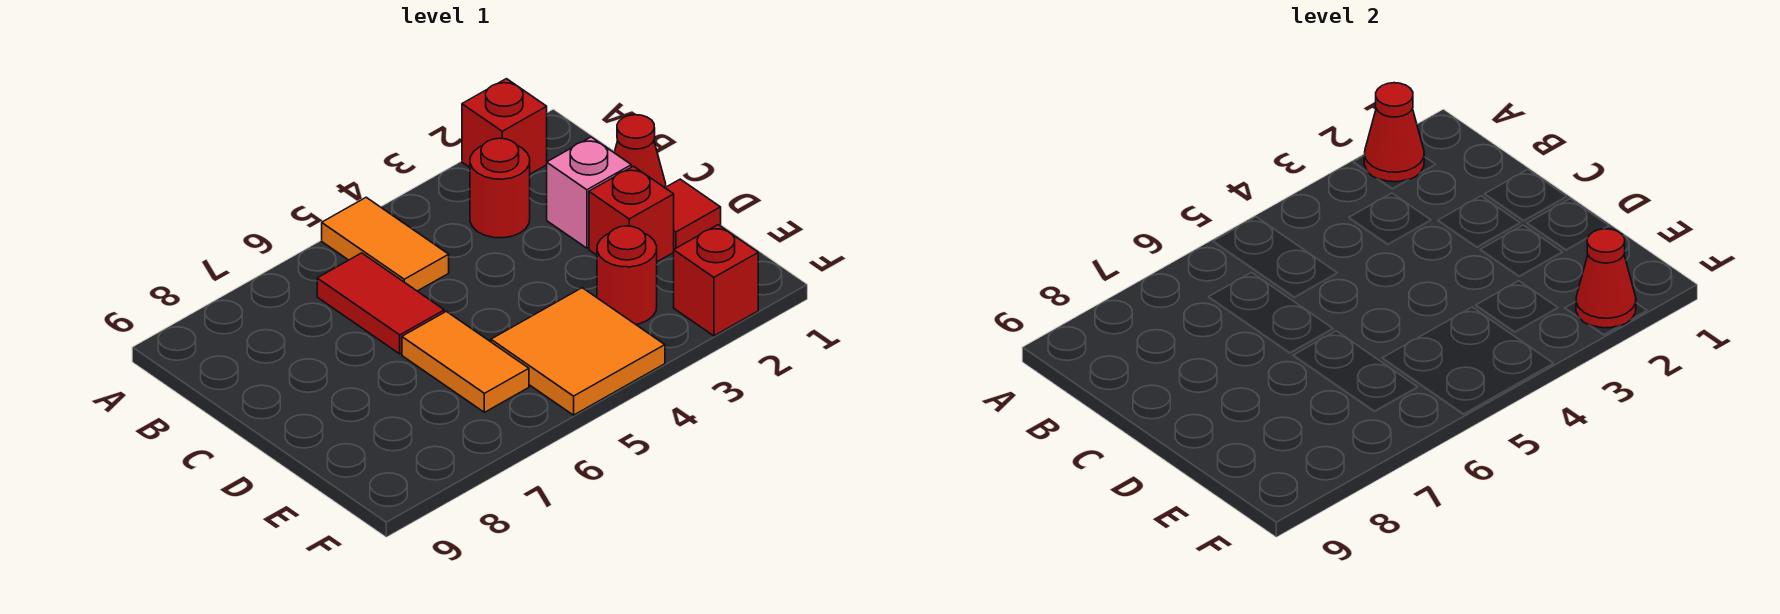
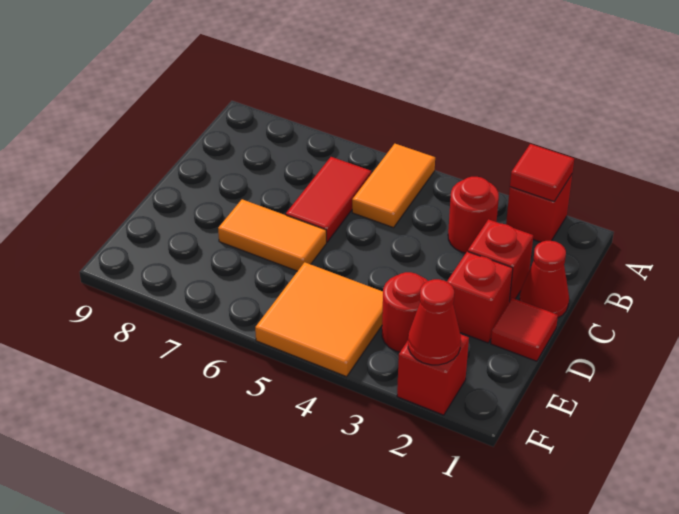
red cone A2 level 2 -> red tile A2 level 2
pink brick C2 level 1 -> red brick C2 level 1
orange tile D6:E6 level 1 -> orange tile D6:D7 level 1

